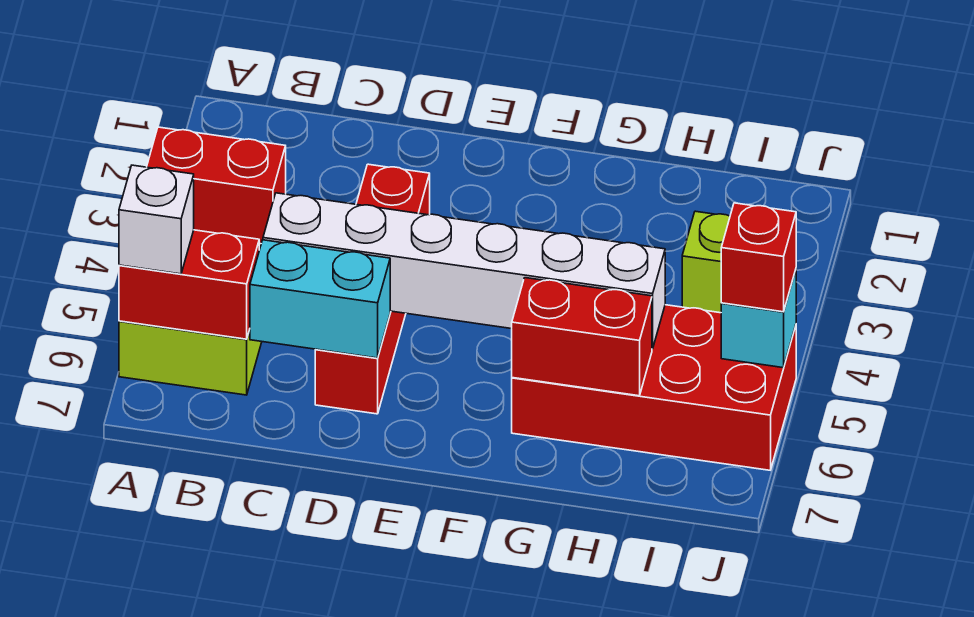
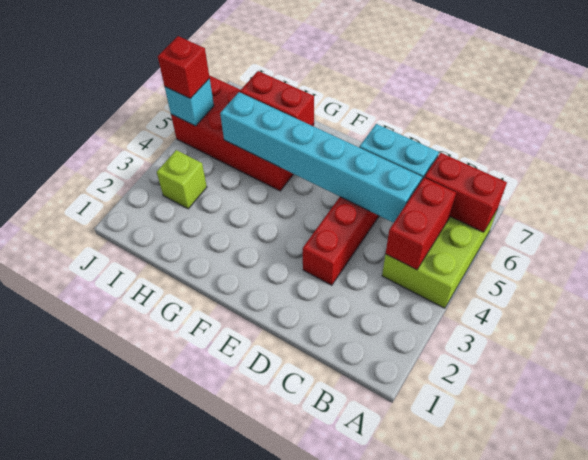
red brick A4:B4 level 2 -> red brick B4:B5 level 2
white brick A6 level 3 -> none
white brick C5:H5 level 2 -> cyan brick C5:H5 level 2

